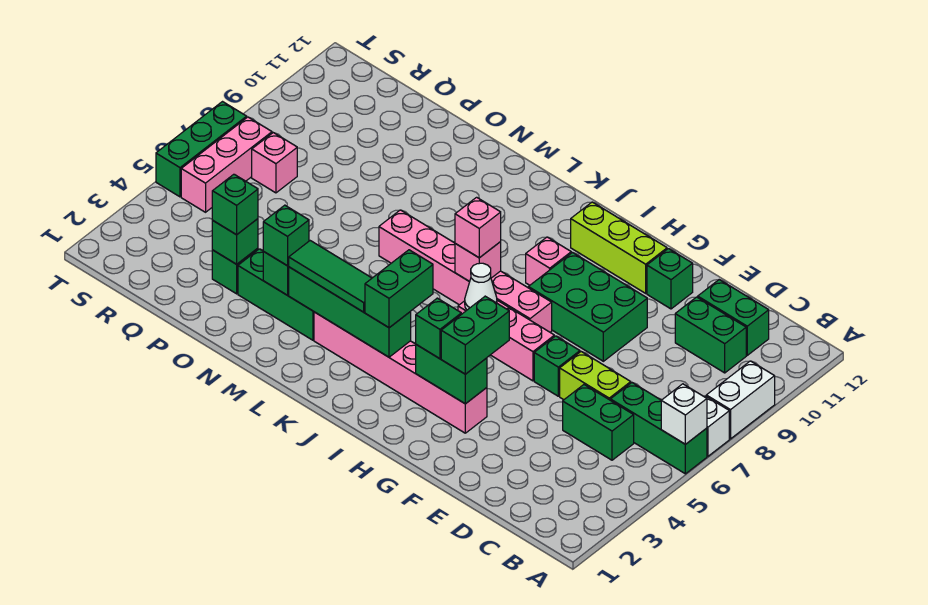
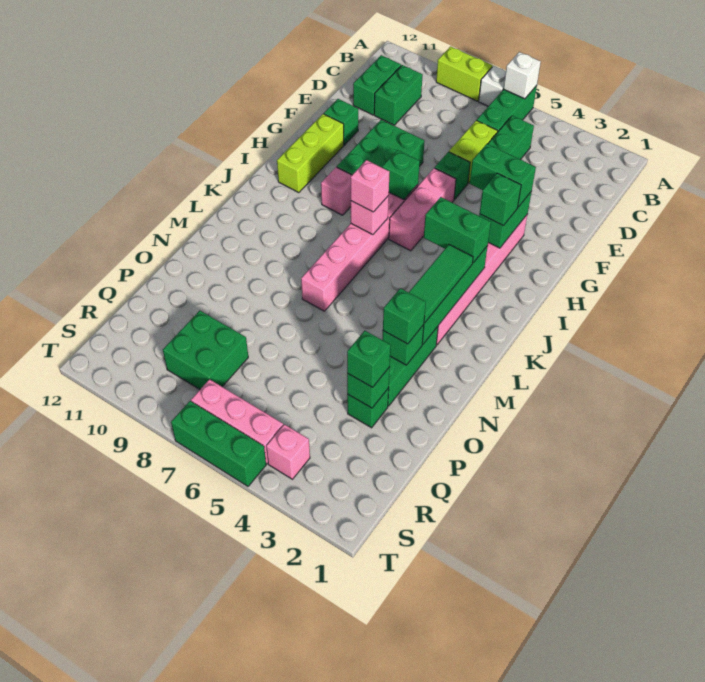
white brick A8:A9 level 1 -> lime brick A8:A9 level 1
none -> green brick H7 level 2
white cone I6 level 2 -> none
none -> green brick Q8:R9 level 1
pink brick R7 level 1 -> pink brick S4 level 1

